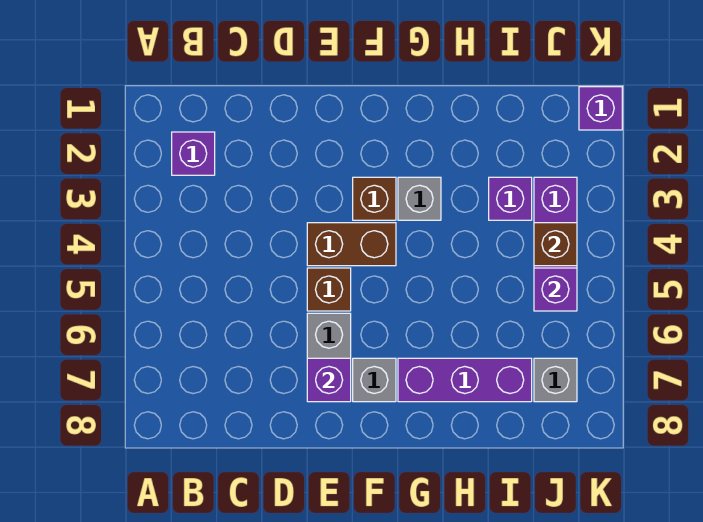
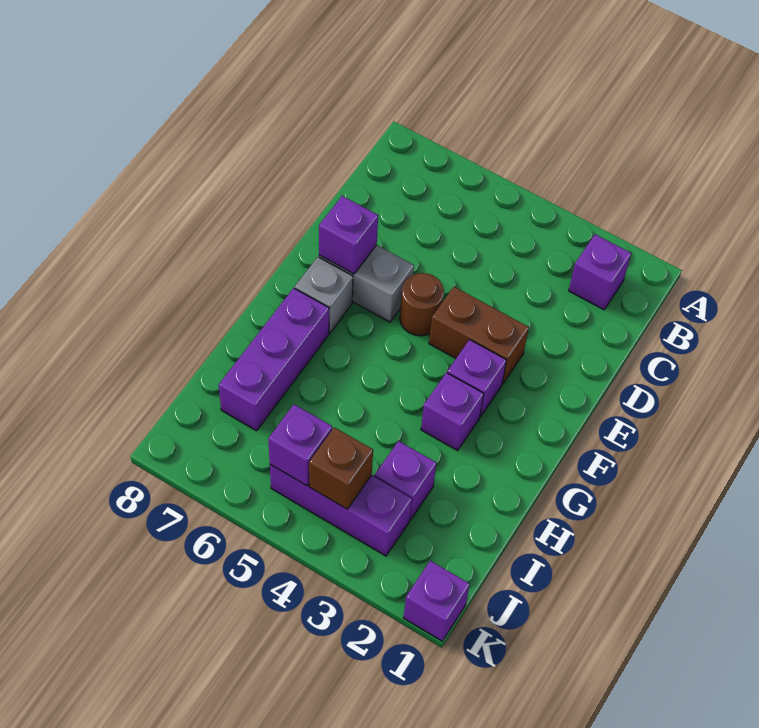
brown brick E4:F4 level 1 -> brown brick E3:E4 level 1
brown brick E5 level 1 -> brown round brick E5 level 1
brown brick F3 level 1 -> purple brick F3 level 1
grey brick G3 level 1 -> purple brick G3 level 1
grey brick J7 level 1 -> none

